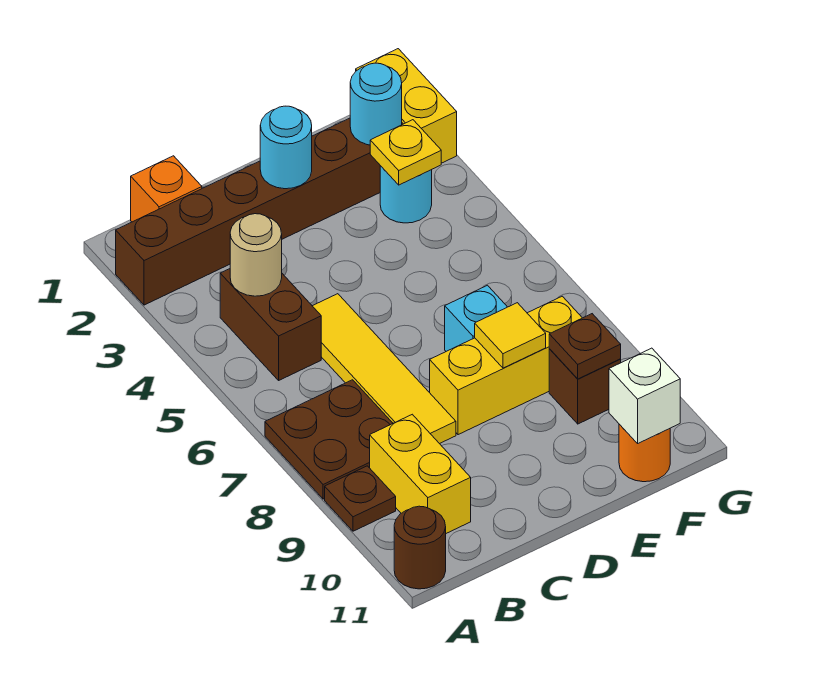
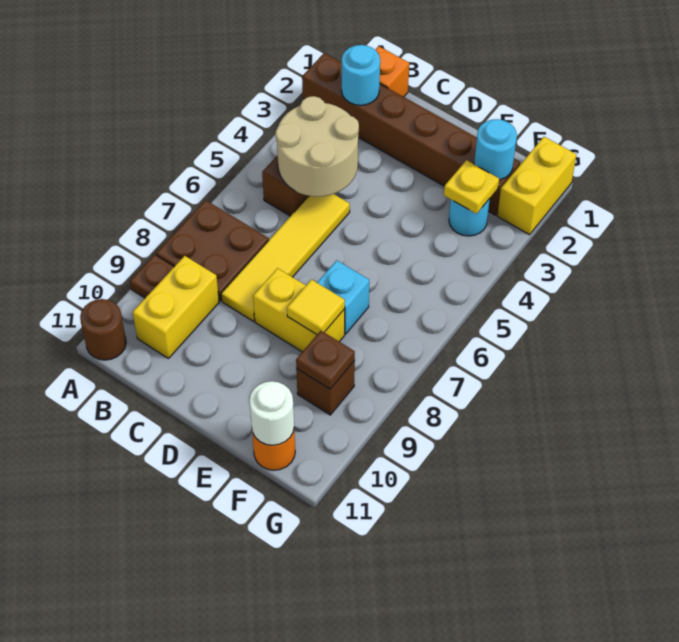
tan round brick B4 level 2 -> tan round brick B4:C5 level 2
cyan round brick D2 level 2 -> cyan round brick B2 level 2
yellow brick D8:F8 level 1 -> yellow brick D8:E8 level 1
white brick F11 level 2 -> white round brick F11 level 2

